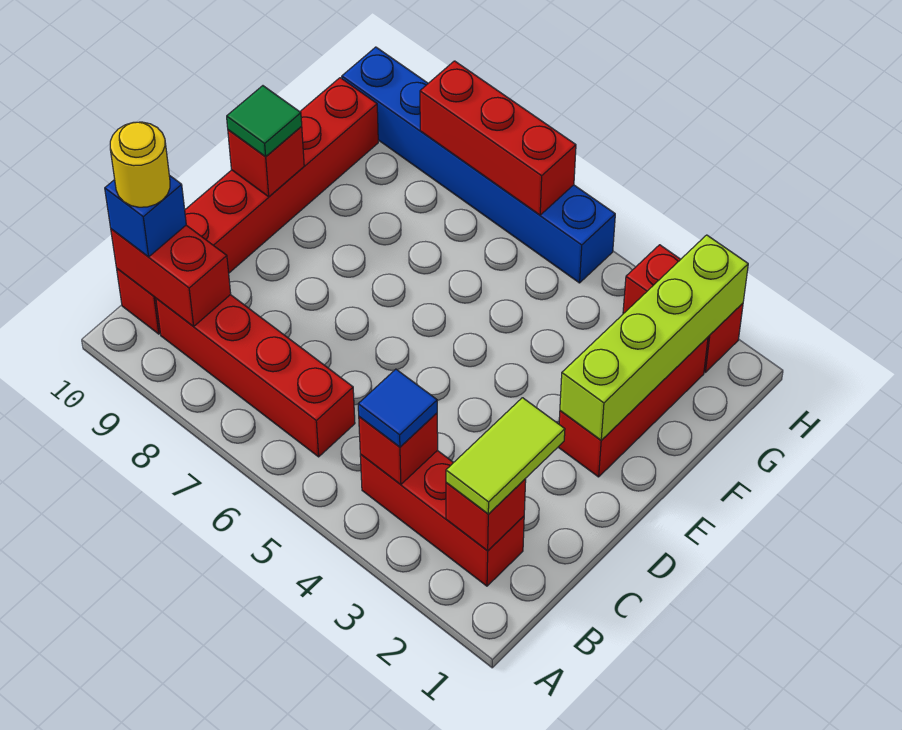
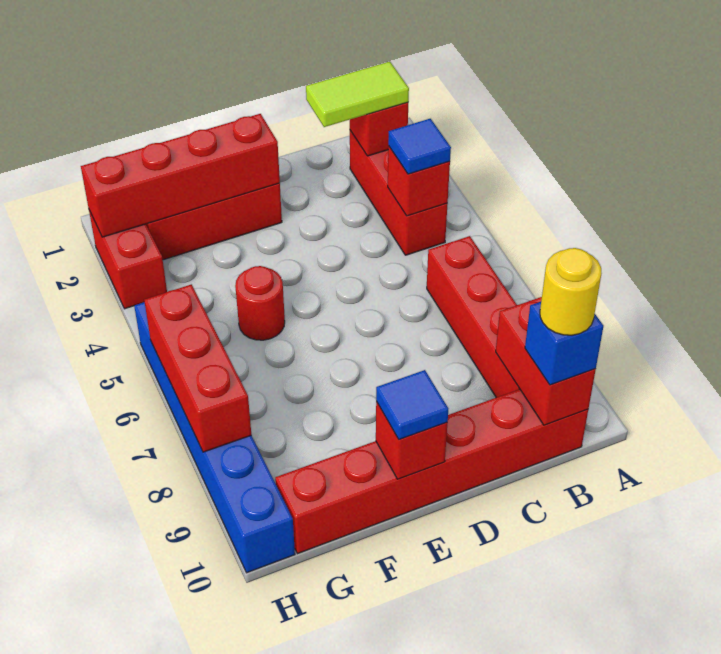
lime brick E2:H2 level 2 -> red brick E2:H2 level 2
green tile E10 level 3 -> blue tile E10 level 3
none -> red round brick F5 level 1

